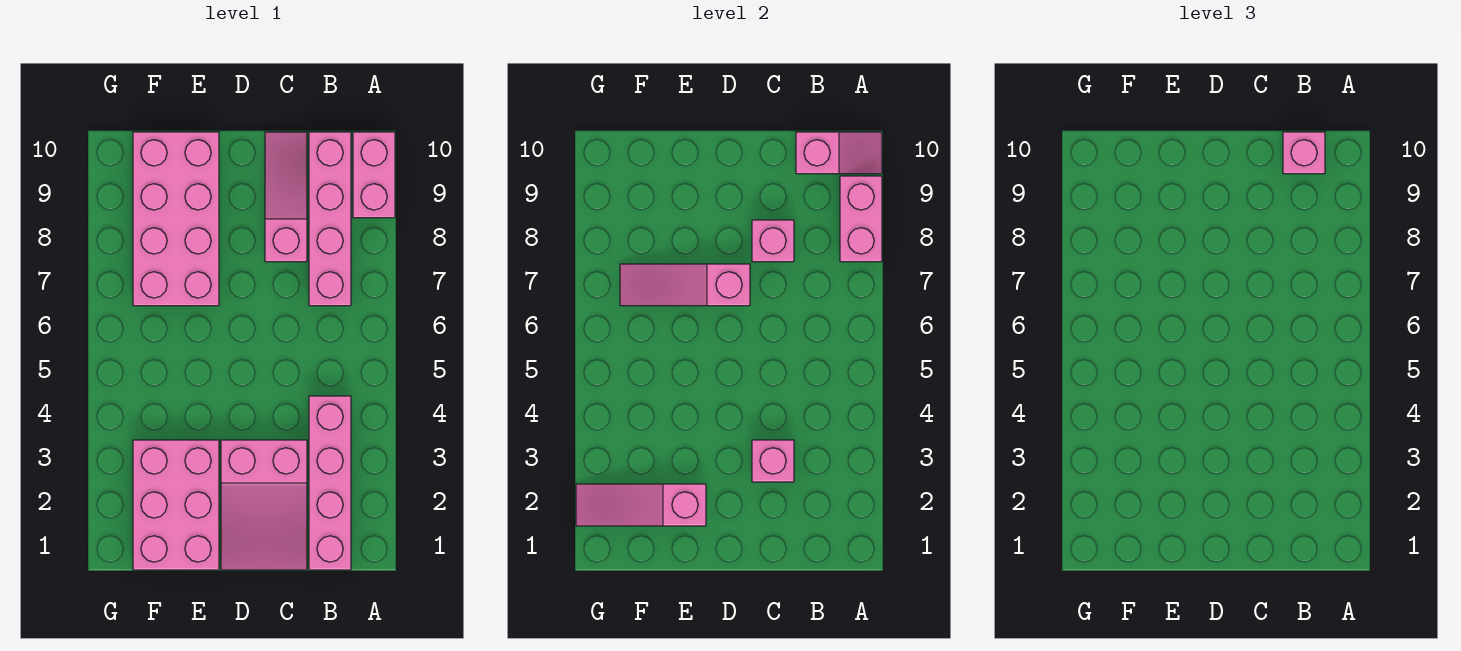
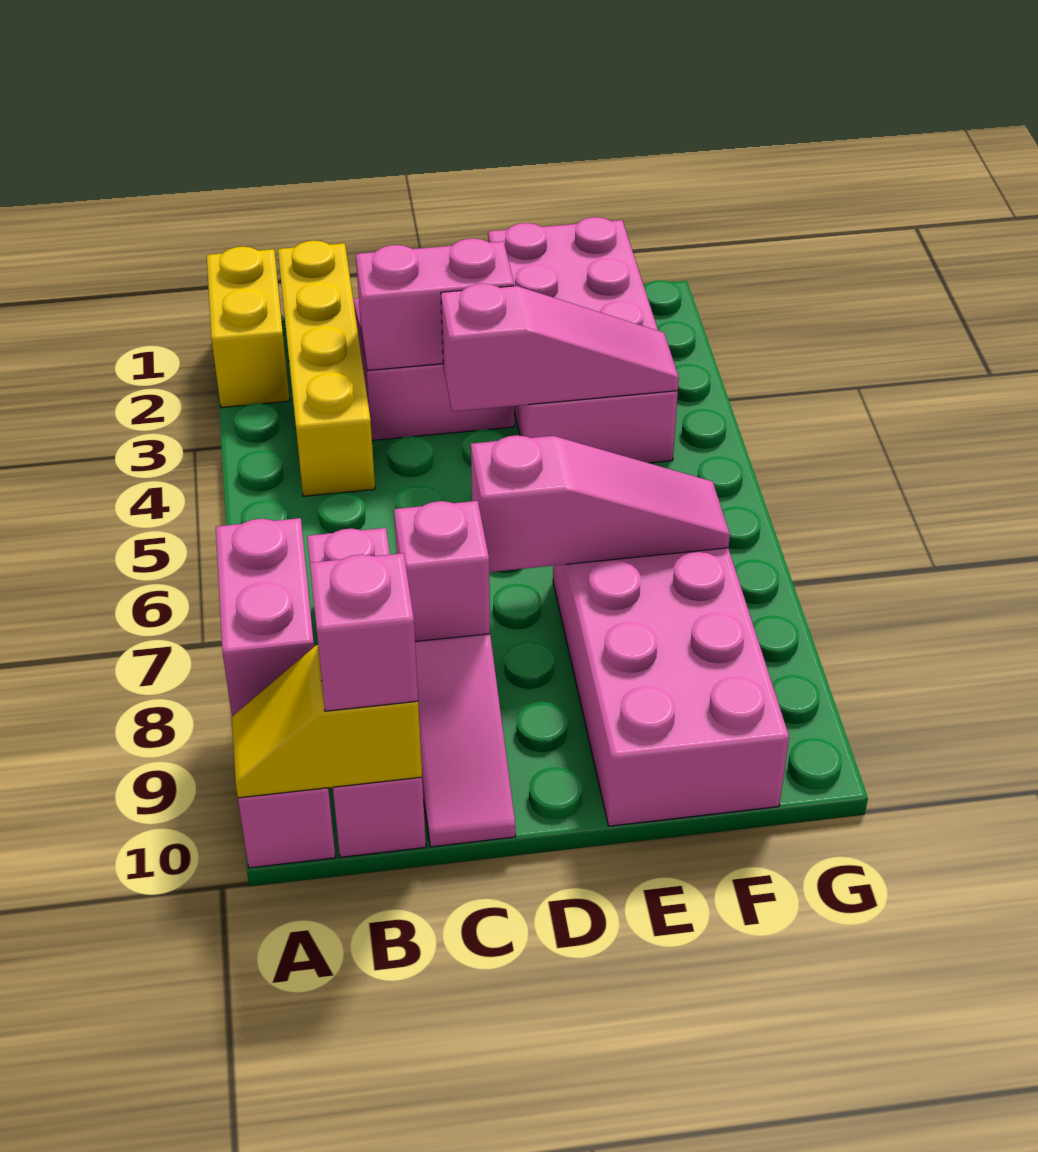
none -> yellow brick A1:A2 level 1
pink slope A10:B10 level 2 top B -> yellow slope A10:B10 level 2 top B
pink brick B1:B4 level 1 -> yellow brick B1:B4 level 1
pink brick C3 level 2 -> pink brick C3:D3 level 2
pink brick E1:F3 level 1 -> pink brick E1:F4 level 1
pink slope E2:G2 level 2 top E -> pink slope D4:F4 level 2 top D

